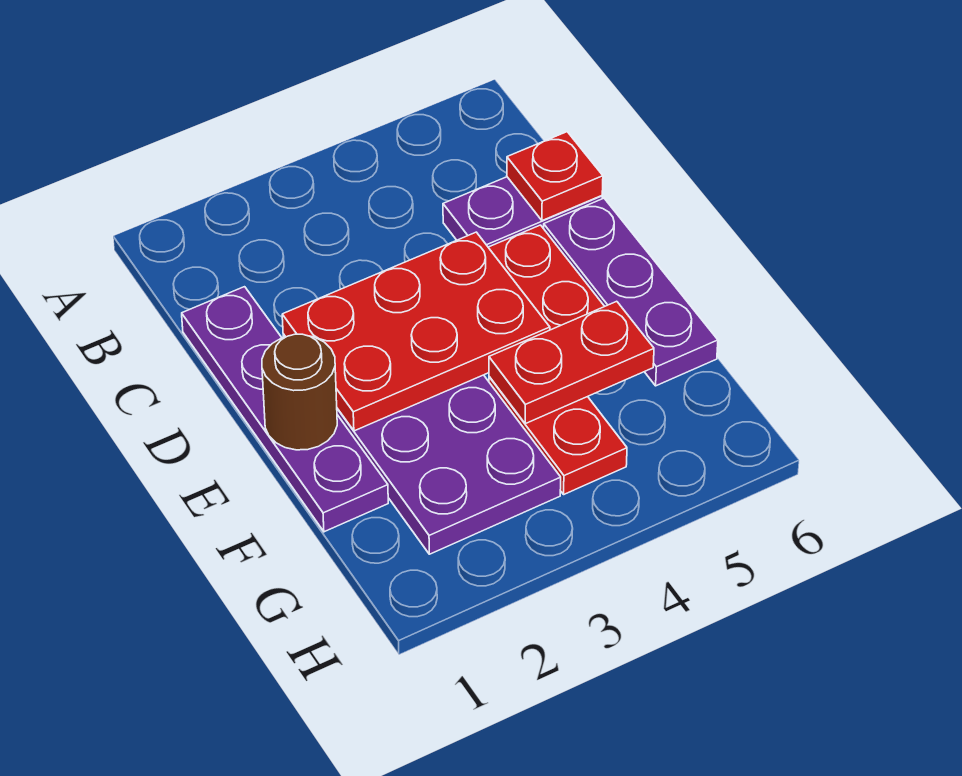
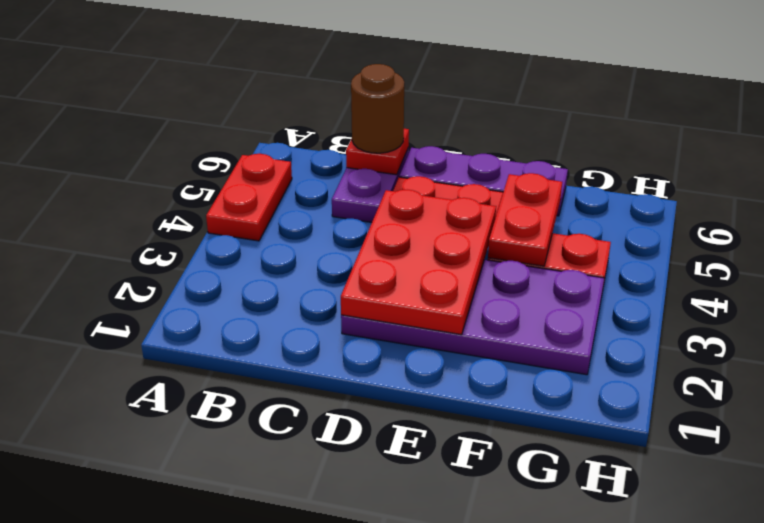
none -> red plate A4:A5 level 1
purple plate C1:F1 level 1 -> none
brown round brick E1 level 2 -> brown round brick C6 level 3

